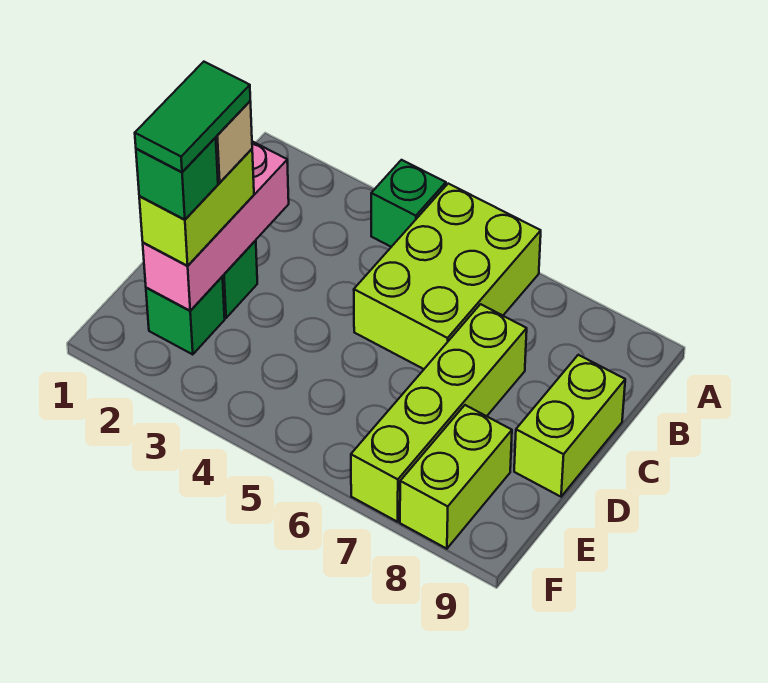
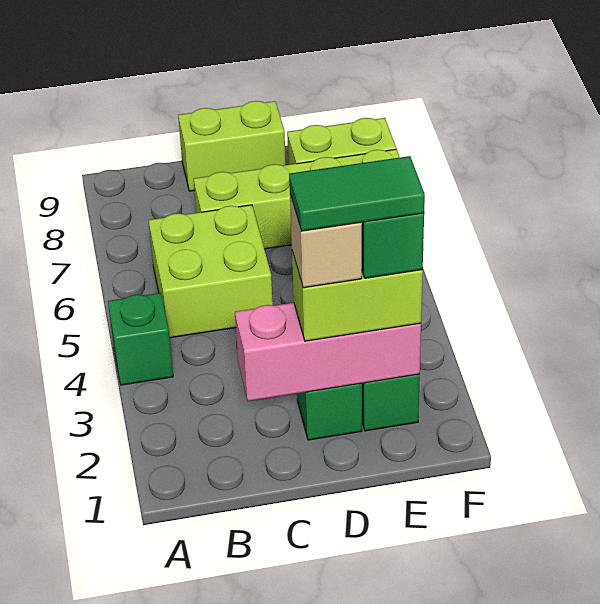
lime brick A5:C6 level 1 -> lime brick B5:C6 level 1

